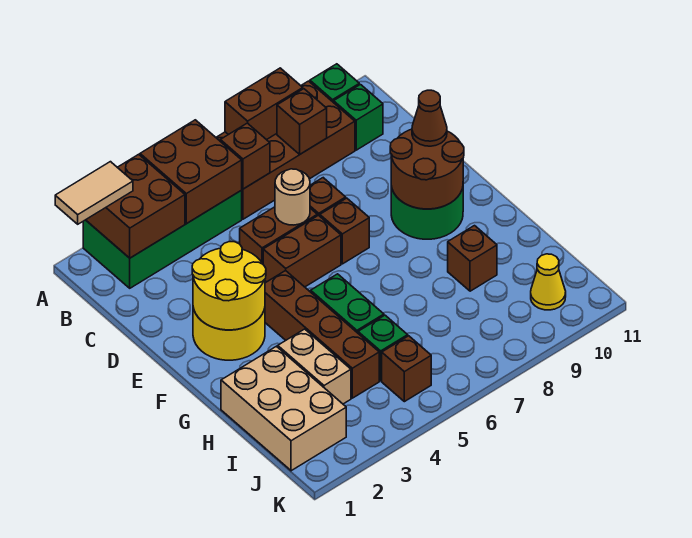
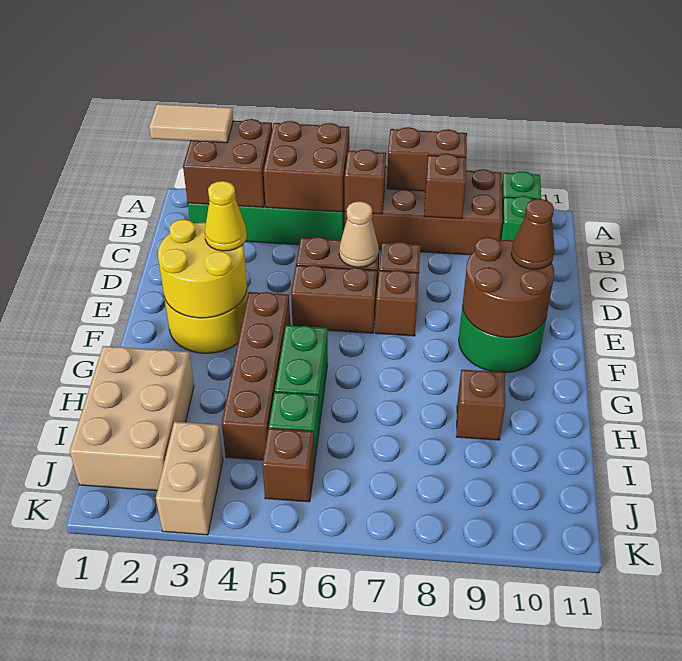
tan round brick D6 level 2 -> tan cone D6 level 2
tan brick H3:I3 level 1 -> tan brick J3:K3 level 1
yellow cone J10 level 1 -> yellow cone E3 level 3

